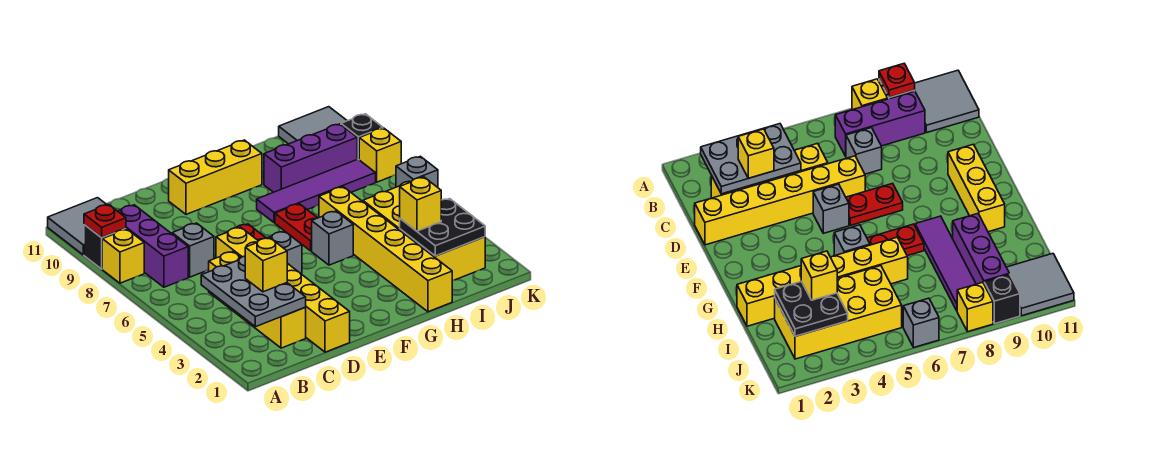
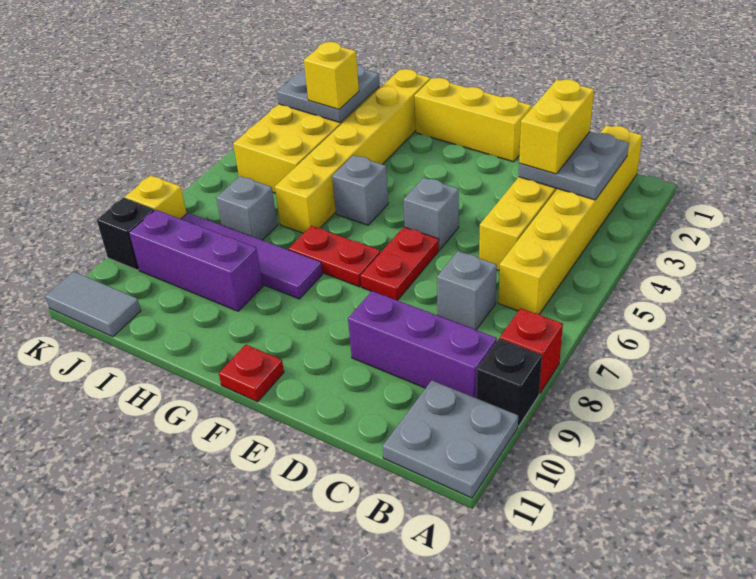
yellow brick A8 level 1 -> red brick A8 level 1
red plate A9 level 2 -> red plate F11 level 1
grey tile A10:B11 level 1 -> grey plate A10:B11 level 1
grey plate B2:C4 level 2 -> grey plate B2:C3 level 2
purple brick B7:B9 level 1 -> purple brick B9:D9 level 1
yellow brick C3 level 3 -> yellow brick C2:C3 level 3
yellow brick D1:D6 level 1 -> yellow brick B1:B6 level 1
yellow brick E10:G10 level 1 -> yellow brick E1:G1 level 1
red plate G6:G7 level 1 -> red plate F7:G7 level 1
black plate I2:J3 level 2 -> grey plate I2:J3 level 2
grey tile J10:K11 level 1 -> grey tile J11:K11 level 1
grey brick K6 level 1 -> grey brick I7 level 1

